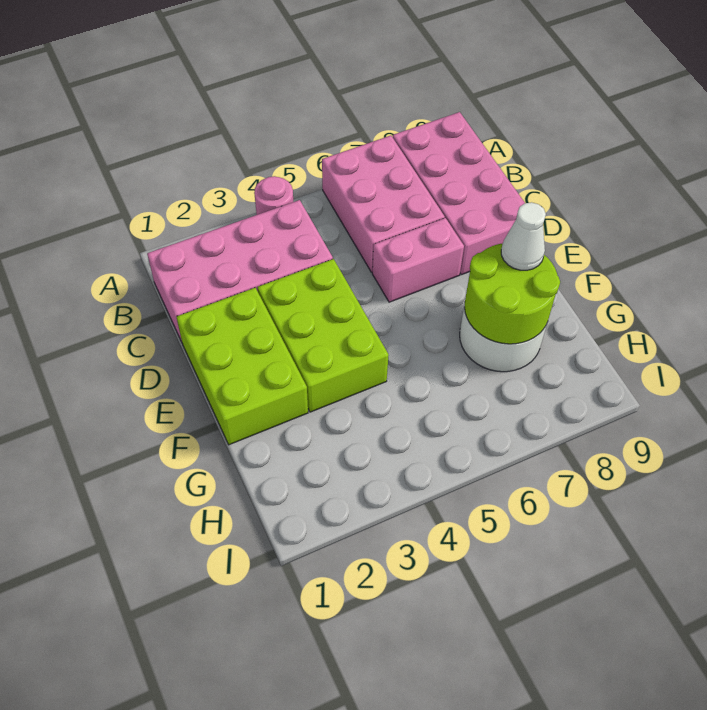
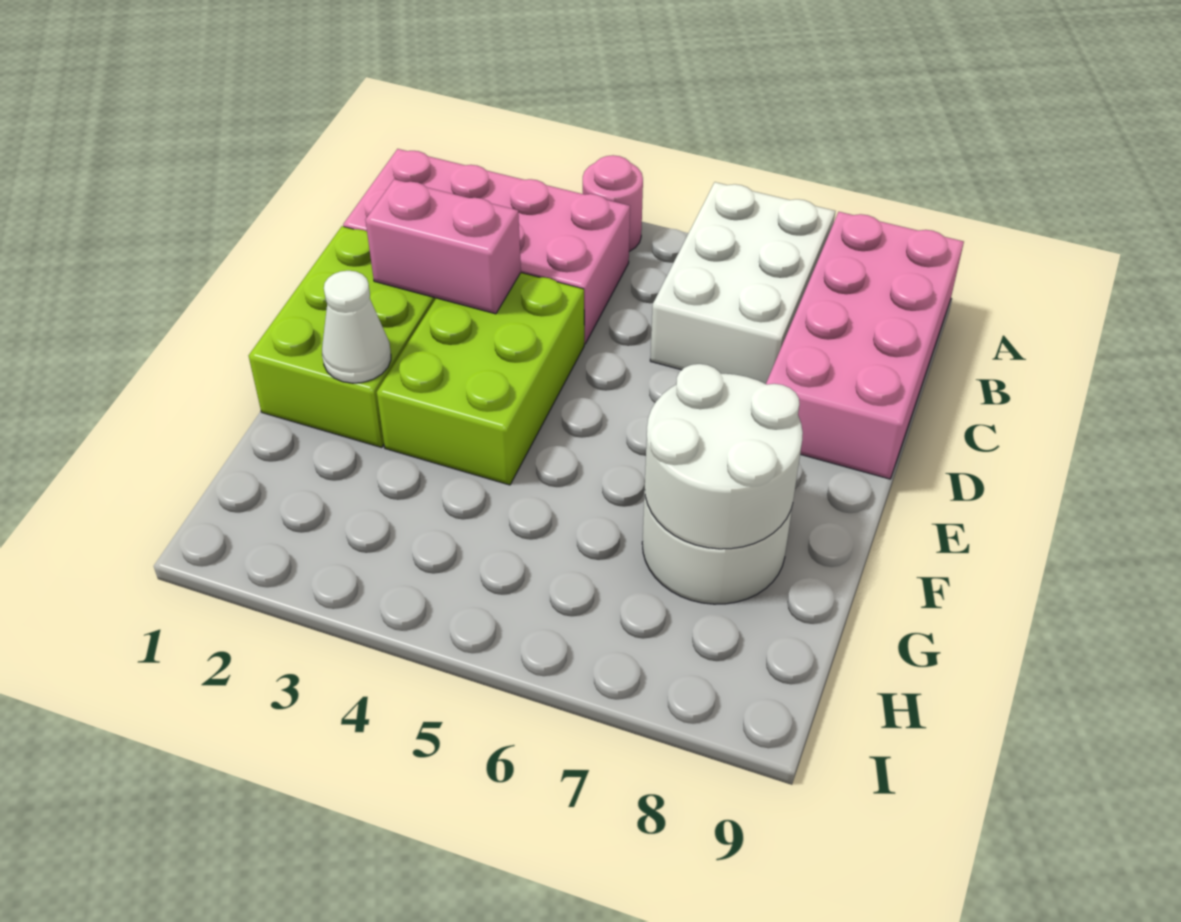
pink brick A6:C7 level 1 -> white brick A6:C7 level 1
pink brick D6:D7 level 1 -> pink brick D2:D3 level 2
lime round brick F7:G8 level 2 -> white round brick F7:G8 level 2
white cone F8 level 3 -> white cone F2 level 2

